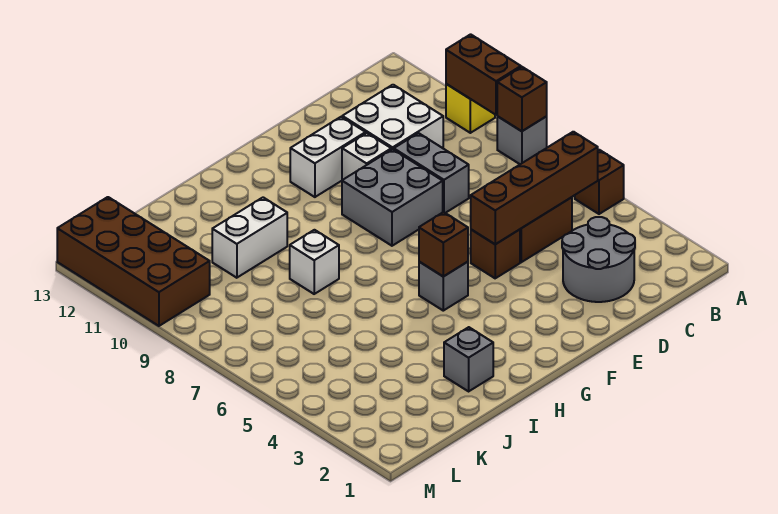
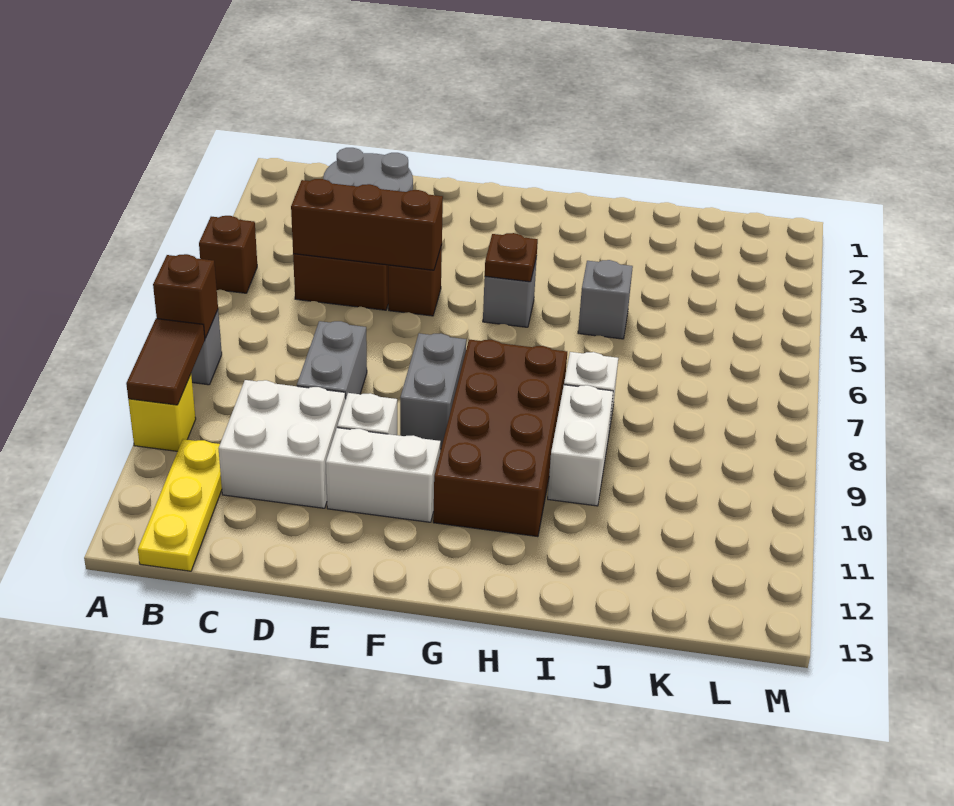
brown brick A9:A10 level 2 -> brown tile A9:A10 level 2
brown brick B5:E5 level 2 -> brown brick C5:E5 level 2
none -> yellow plate B11:B13 level 1
grey brick E8:F9 level 1 -> grey brick F8:F9 level 1
brown brick G5 level 2 -> brown plate G5 level 2
grey brick I2 level 1 -> grey brick I5 level 1
white brick I10:J10 level 1 -> white brick I9:I10 level 1
brown brick L10:M13 level 1 -> brown brick G8:H11 level 1

